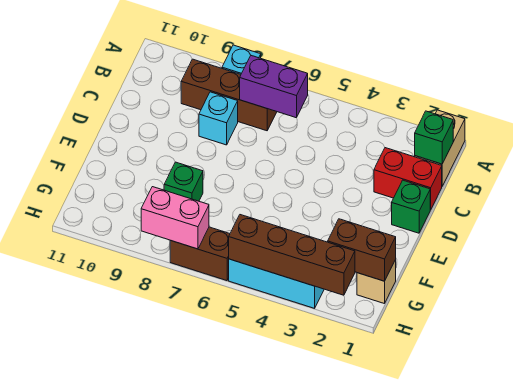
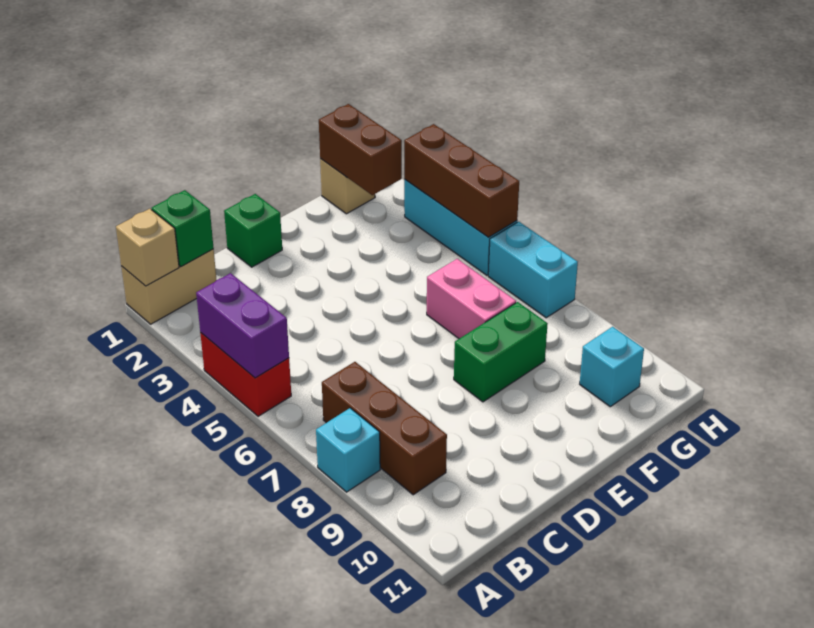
none -> tan brick A1 level 2
purple brick B6:B7 level 2 -> purple brick A4:A5 level 2
red brick C1:C2 level 1 -> red brick A4:A5 level 1
cyan brick C8 level 1 -> cyan brick G10 level 1
green brick F8 level 1 -> green brick E8:F8 level 1
brown brick H2:H5 level 2 -> brown brick H3:H5 level 2
brown brick H6:H7 level 1 -> cyan brick H6:H7 level 1
pink brick H7:H8 level 2 -> pink brick F6:F7 level 1

